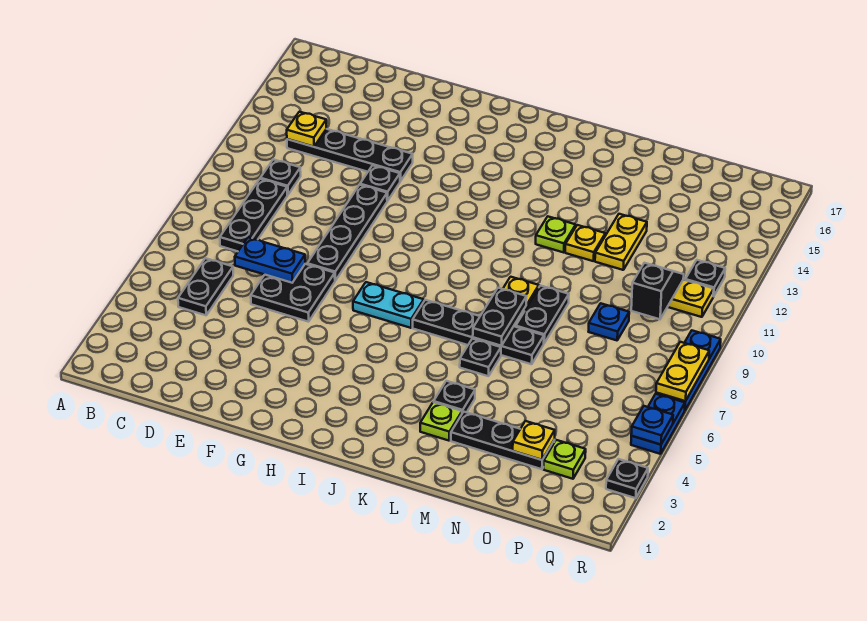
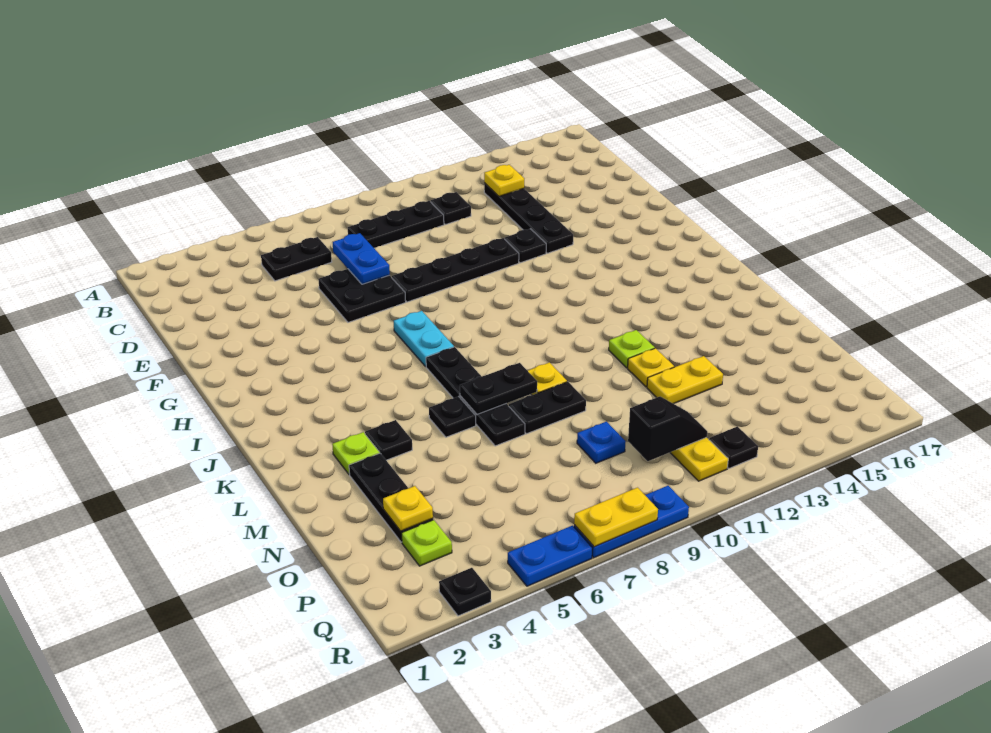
blue plate R5 level 2 -> none

